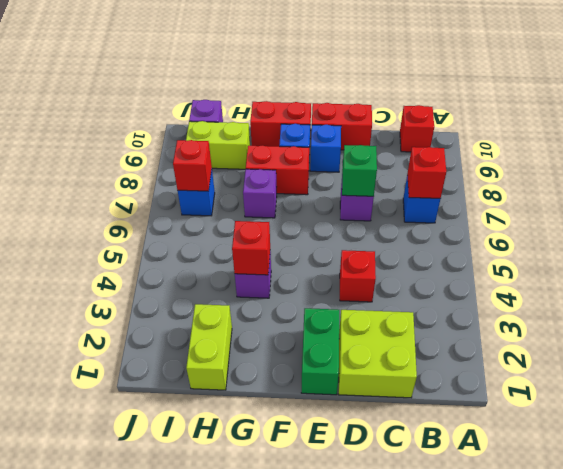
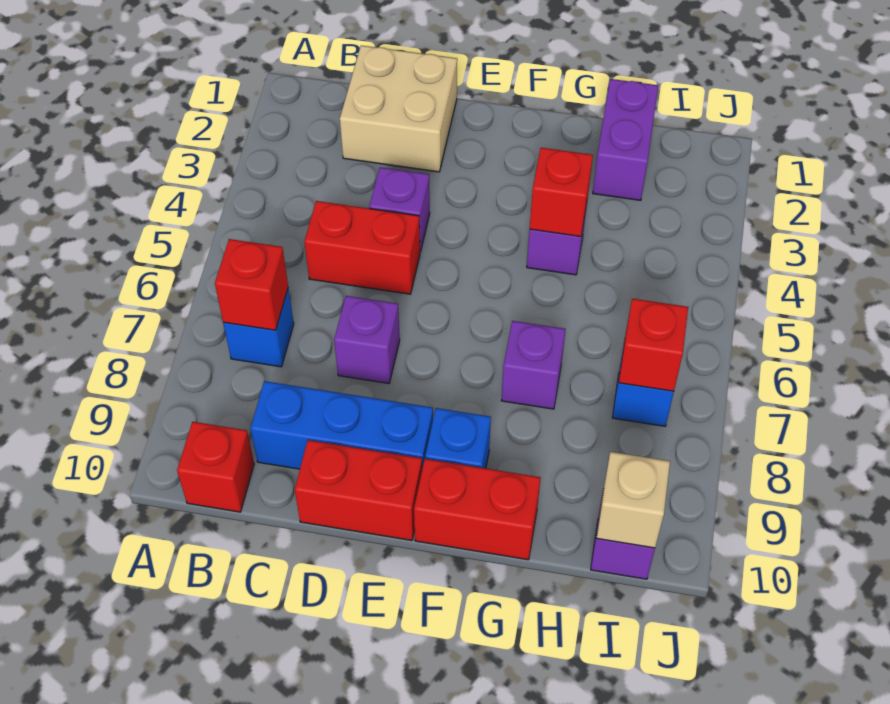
lime brick C1:D2 level 1 -> tan brick C1:D2 level 1
red brick D4 level 1 -> purple brick D4 level 1
green brick D7 level 2 -> none
green brick E1:E2 level 1 -> none
blue brick E9 level 1 -> blue brick C9:E9 level 1
red brick F8:G8 level 1 -> red brick C5:D5 level 1
lime brick H1:H2 level 1 -> purple brick H1:H2 level 1
lime brick H9:I9 level 1 -> none
none -> tan brick I10 level 2

